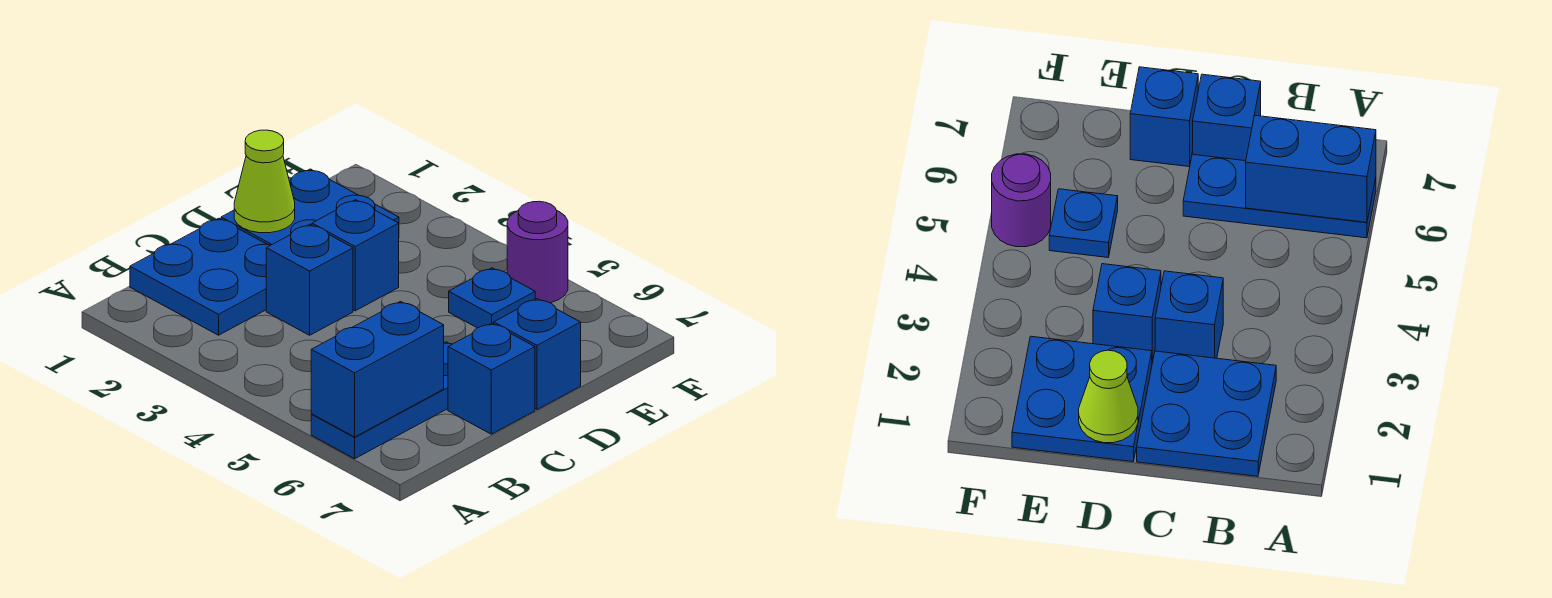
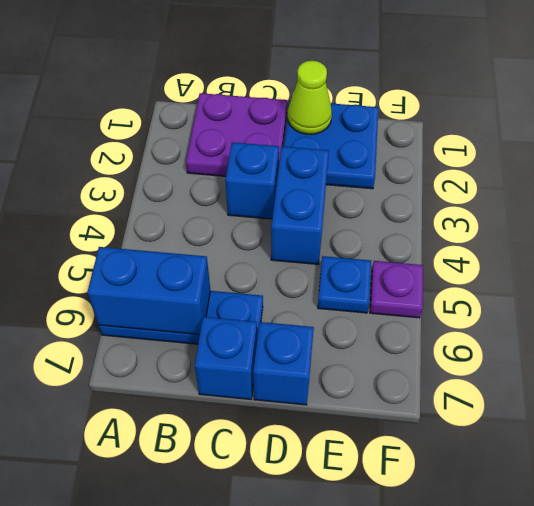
blue plate B1:C2 level 1 -> purple plate B1:C2 level 1
blue brick D3 level 1 -> blue brick D3:D4 level 1
purple round brick F5 level 1 -> purple plate F5 level 1

